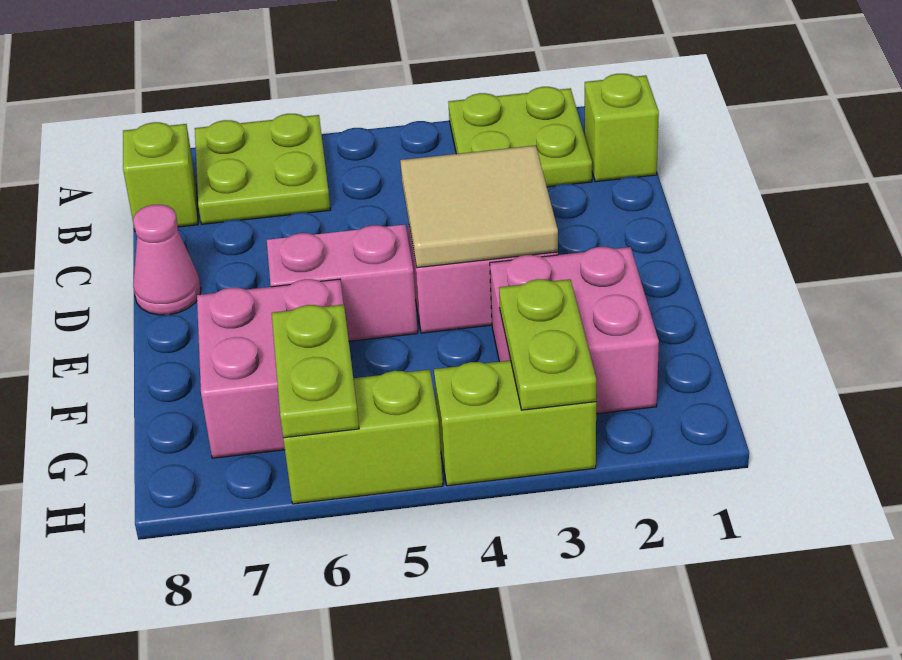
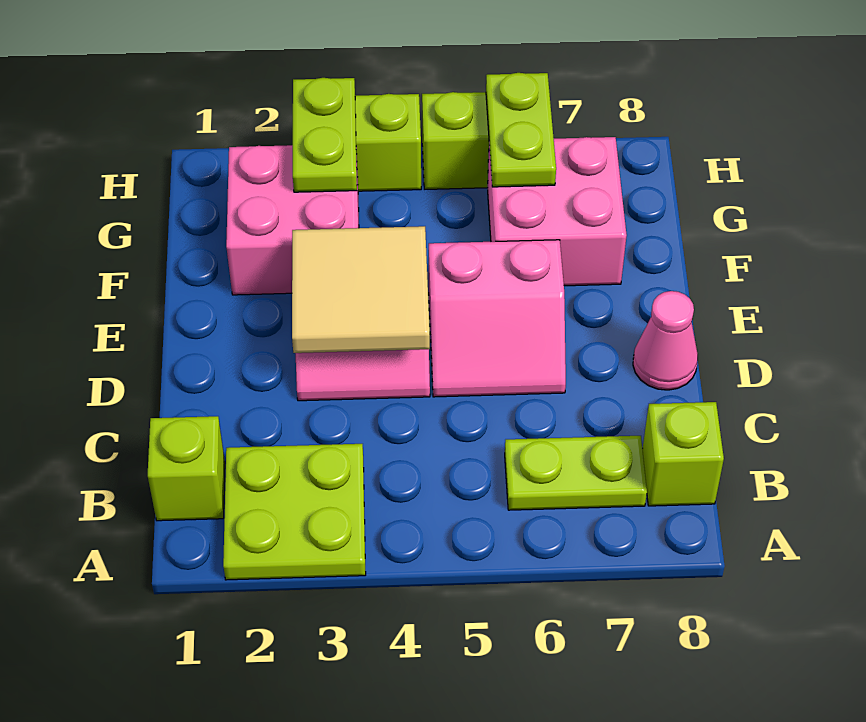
lime plate A6:B7 level 1 -> lime plate B6:B7 level 1

